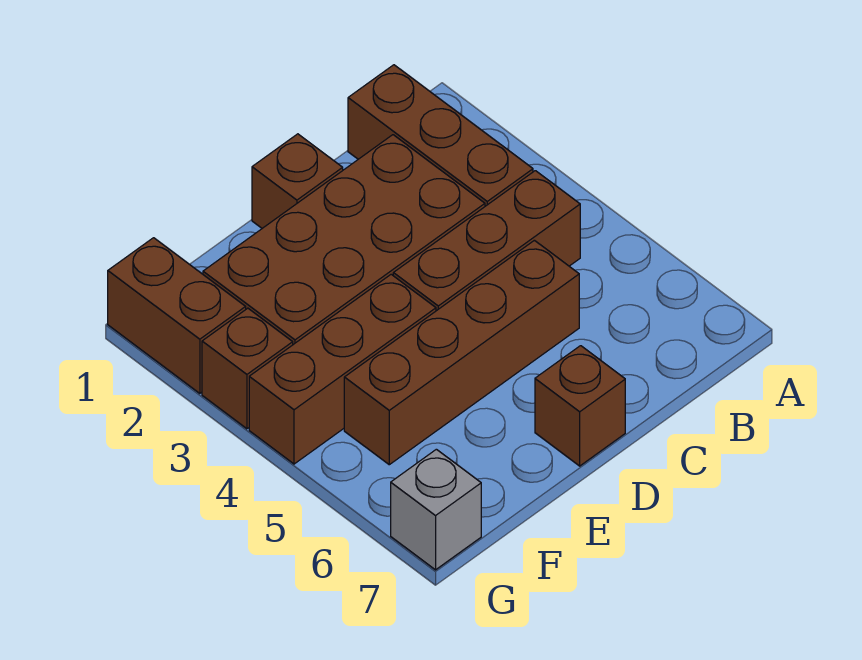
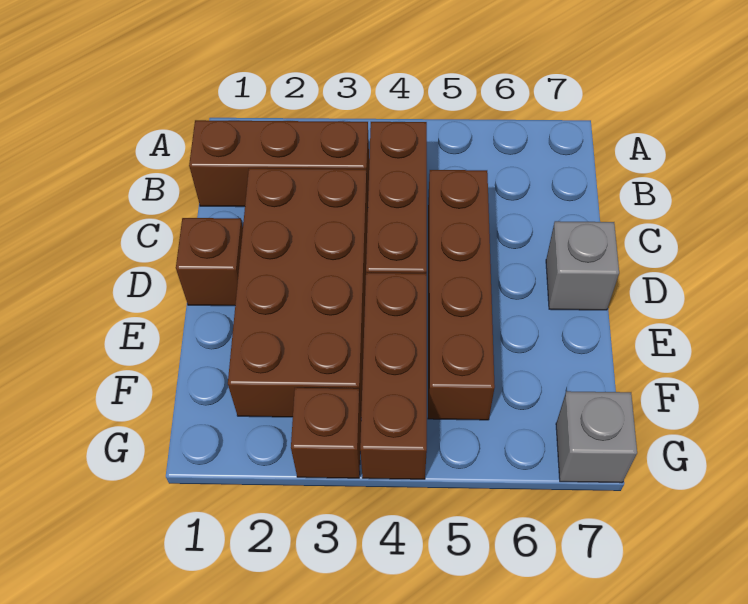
brown brick D7 level 1 -> grey brick D7 level 1
brown brick G1:G2 level 1 -> none

